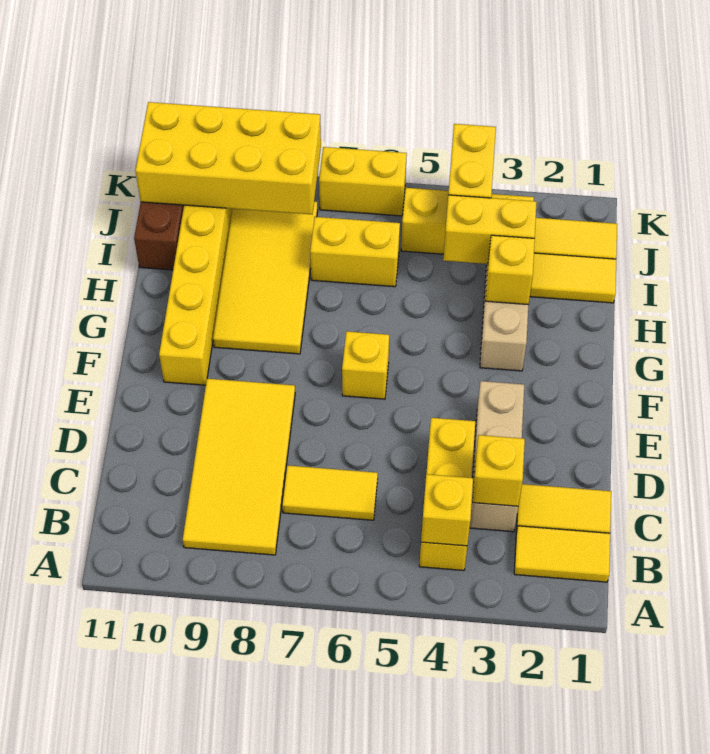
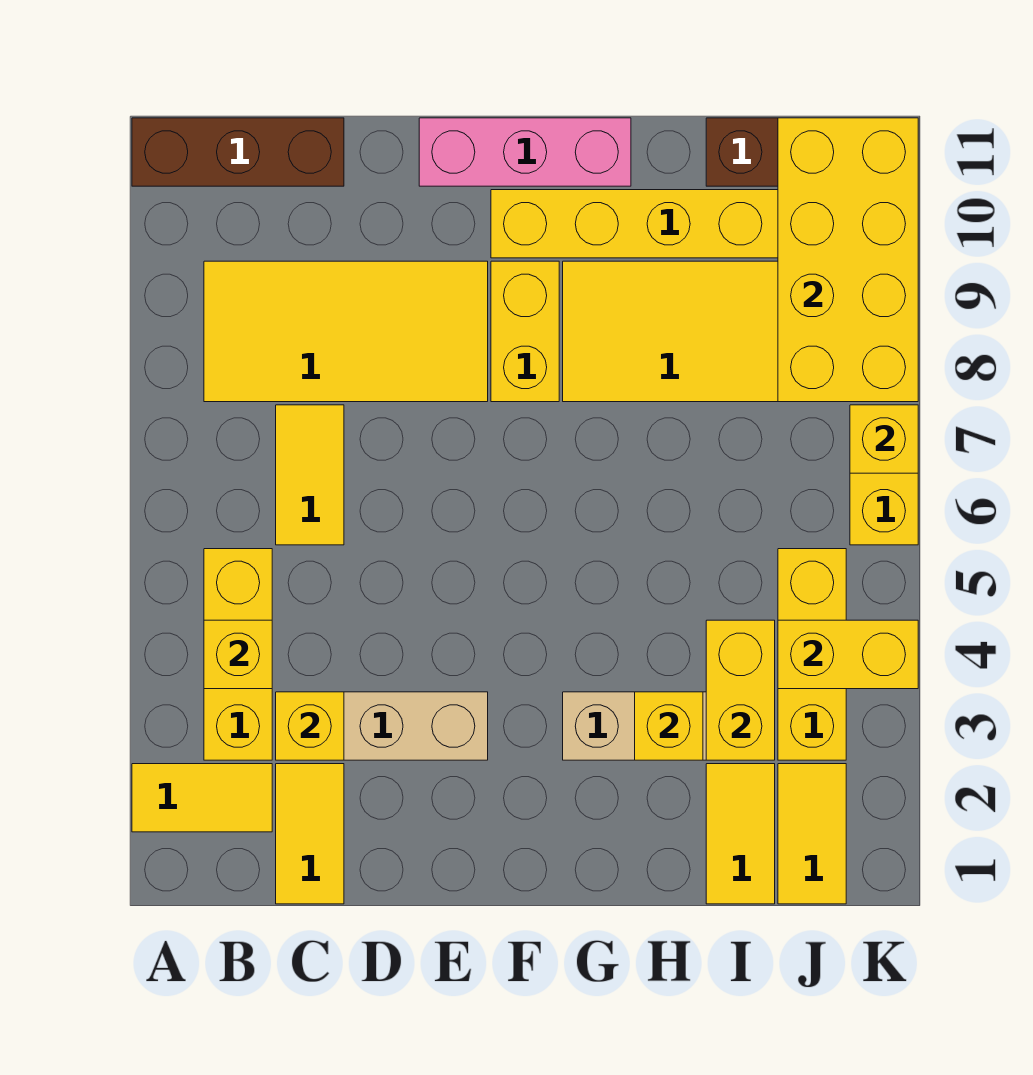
none -> brown brick A11:C11 level 1
yellow tile B1:B2 level 1 -> yellow tile A2:B2 level 1
yellow brick B4:D4 level 1 -> yellow brick B3:B5 level 1
none -> pink brick E11:G11 level 1
yellow brick F6 level 1 -> yellow brick K7 level 2
yellow brick I6:I7 level 1 -> yellow brick F8:F9 level 1

